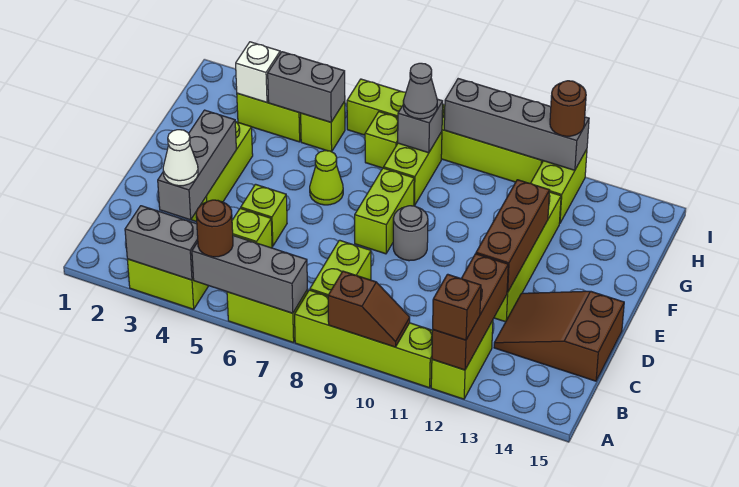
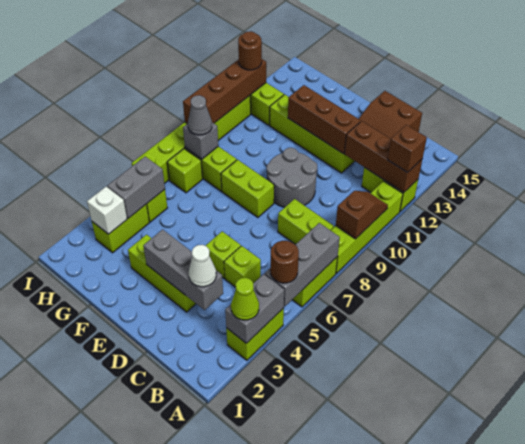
grey round brick E9 level 1 -> grey round brick D9:E10 level 1
lime cone F6 level 1 -> lime cone A3 level 3
grey brick I9:I12 level 2 -> brown brick I9:I12 level 2

